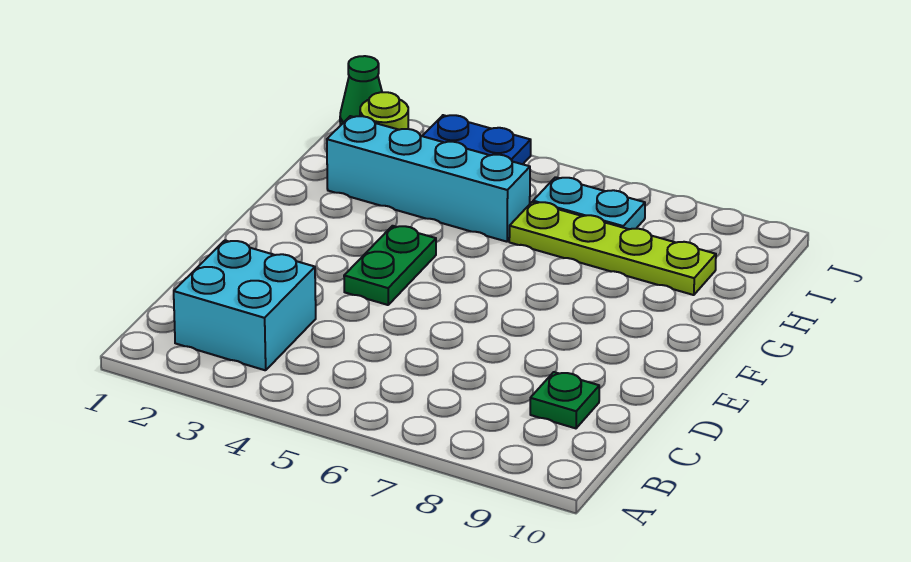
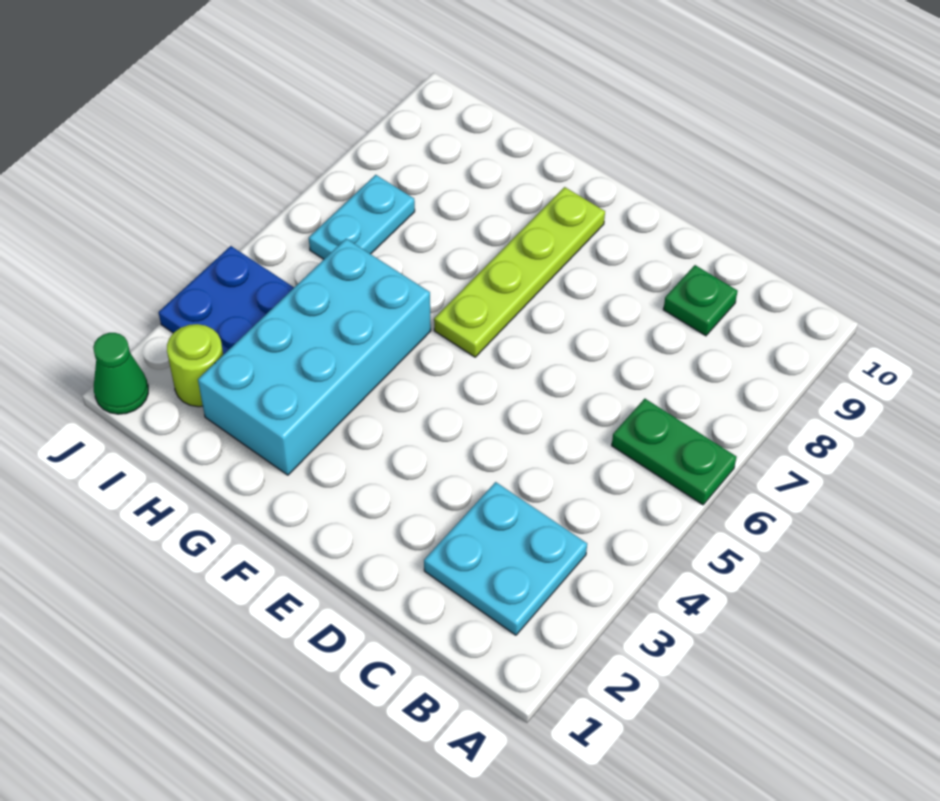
cyan brick B2:C3 level 1 -> cyan plate B2:C3 level 1
green plate E4:F4 level 1 -> green plate A6:B6 level 1
cyan brick H2:H5 level 1 -> cyan brick G2:H5 level 1
lime plate H6:H9 level 1 -> lime plate F6:F9 level 1

